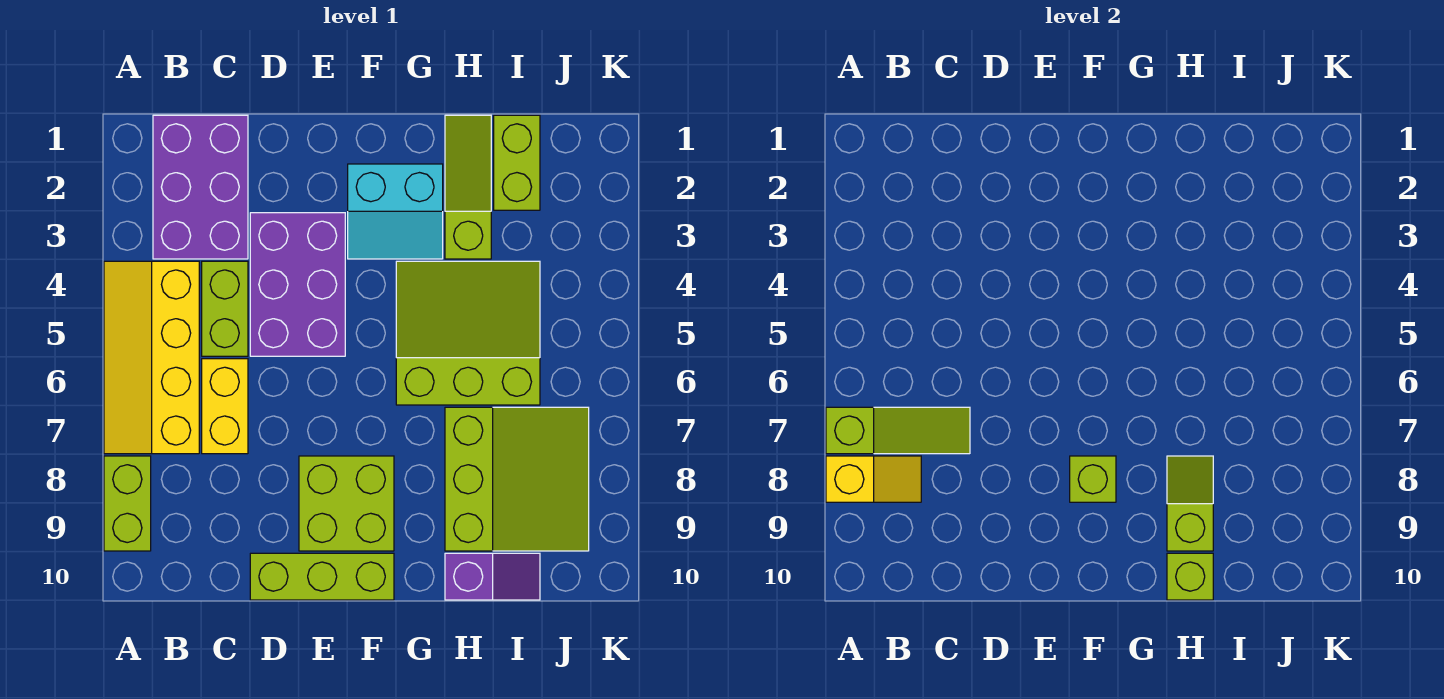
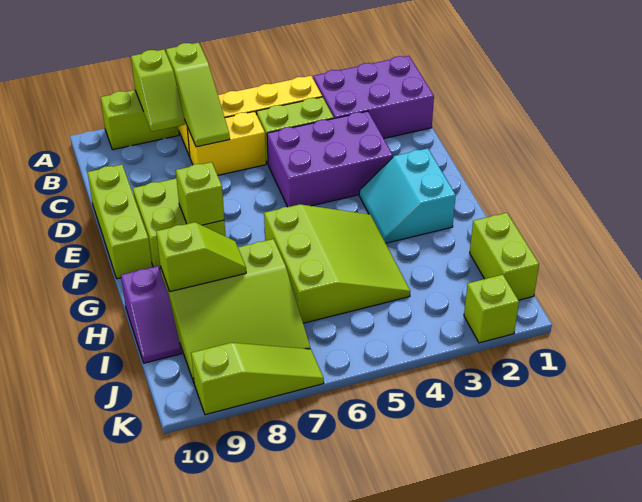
yellow slope A8:B8 level 2 top A -> lime slope A8:B8 level 2 top A
lime slope H1:H3 level 1 top 3 -> lime slope K7:K9 level 1 top 9
lime brick H10 level 2 -> lime brick K2 level 1
lime brick I1:I2 level 1 -> lime brick I1:J1 level 1

